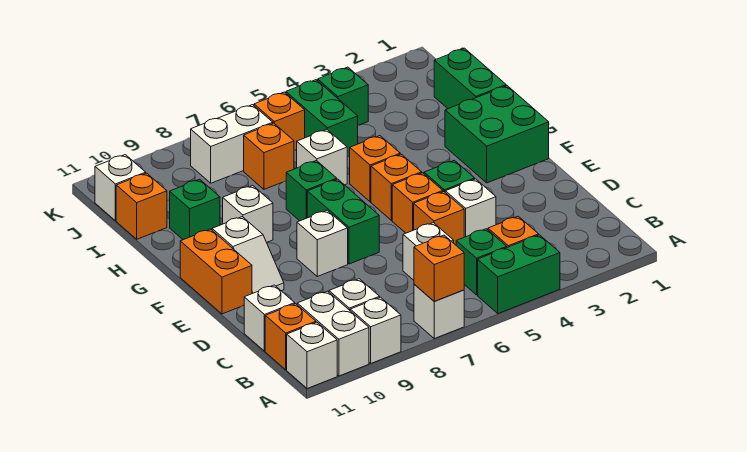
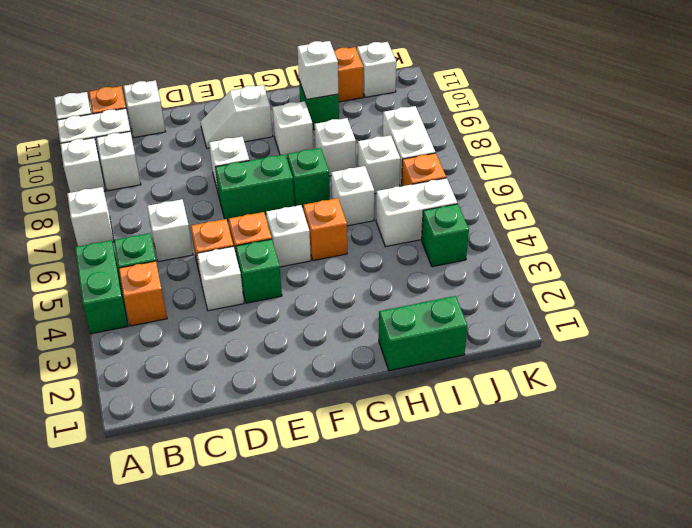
orange brick A7 level 2 -> none
orange brick E11:F11 level 1 -> none
green brick F1:G2 level 1 -> none
orange brick F5 level 1 -> white brick F5 level 1
none -> white brick H8 level 1
none -> white brick H10 level 2
green brick I5:J5 level 1 -> white brick I5:J5 level 1
orange brick I7 level 1 -> white brick I7 level 1

